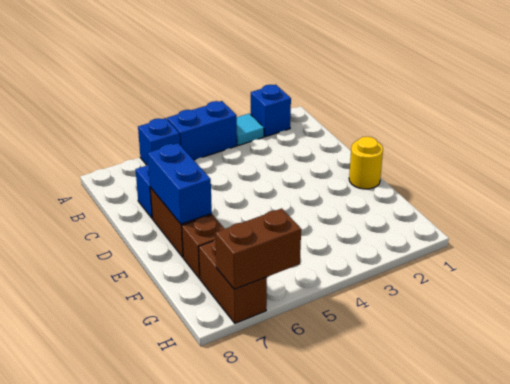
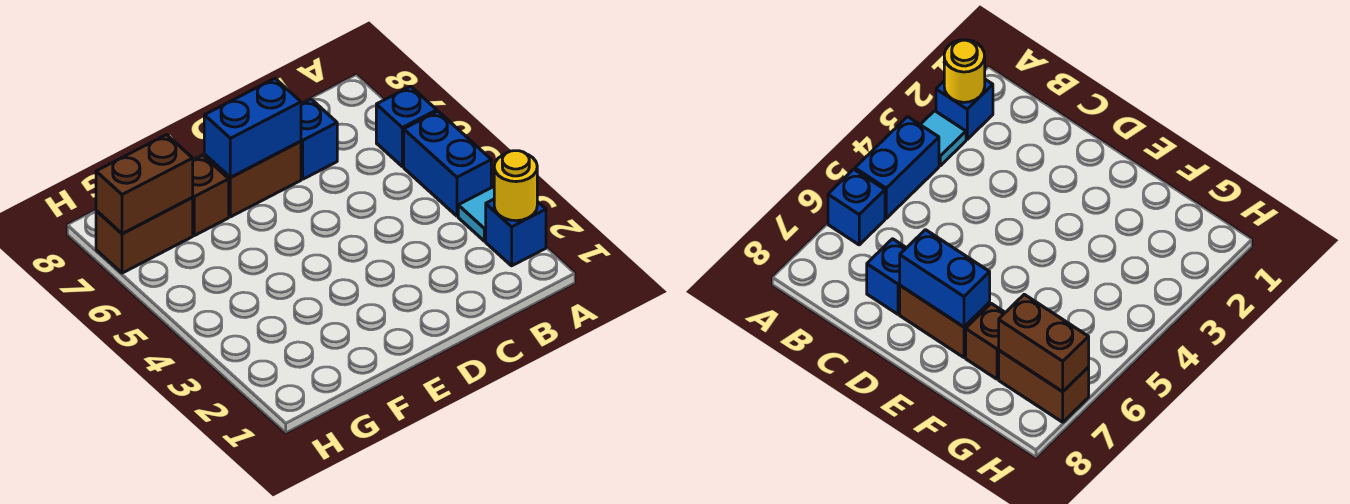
yellow round brick E1 level 1 -> yellow round brick A2 level 2
brown brick H6:H7 level 2 -> brown brick G7:H7 level 2

